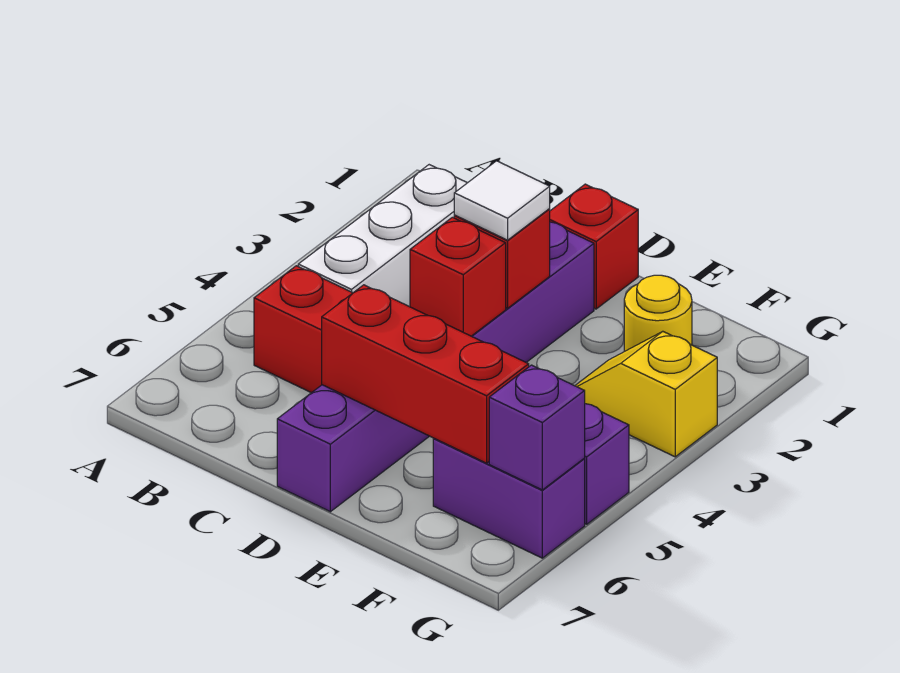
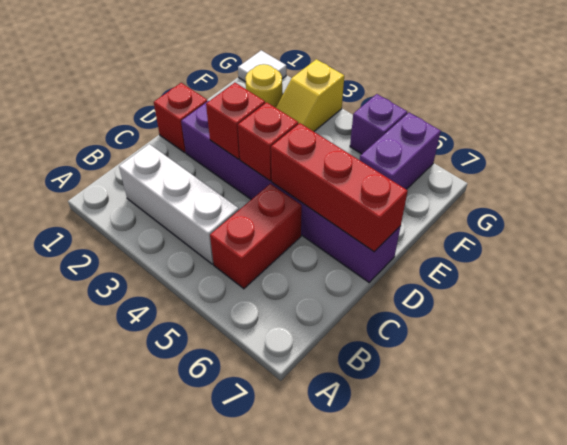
white tile D3 level 3 -> white tile G1 level 1
red brick D6:F6 level 2 -> red brick D5:D7 level 2
purple brick G6 level 2 -> none

